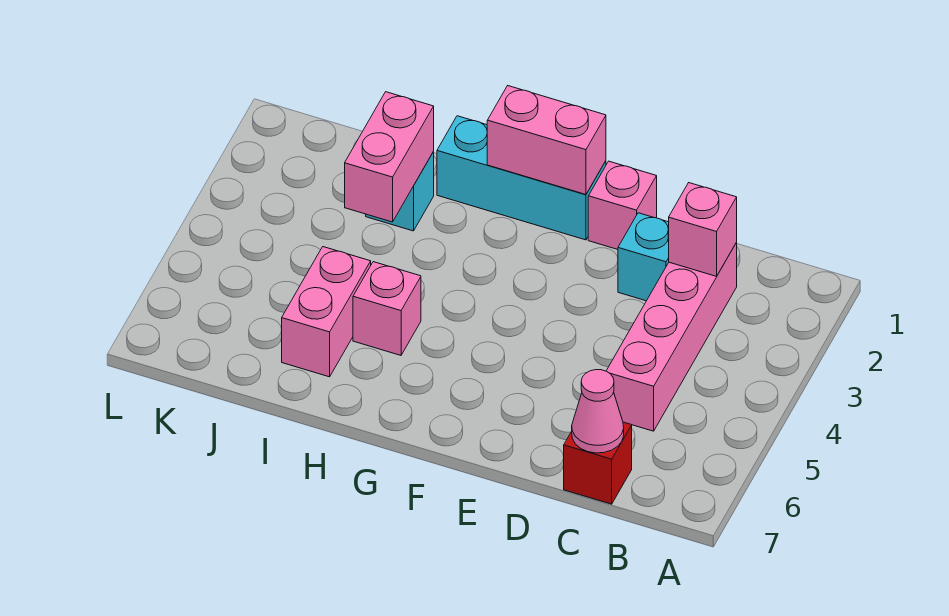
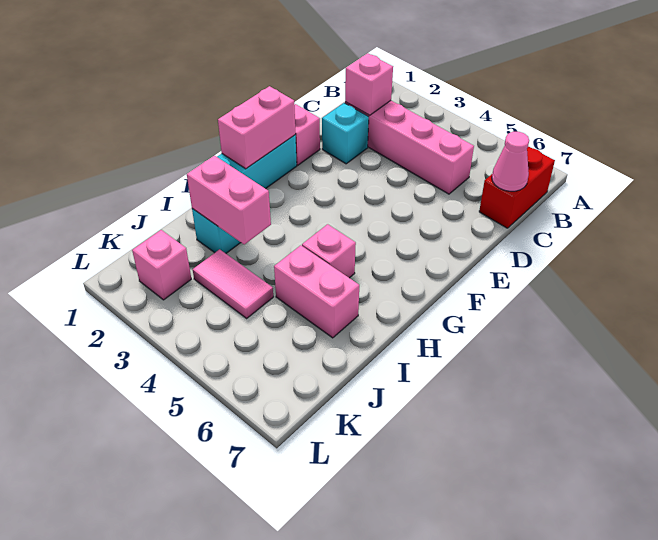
red brick C7 level 1 -> red brick B7:C7 level 1
none -> pink tile J3:J4 level 1
none -> pink brick K2 level 1

